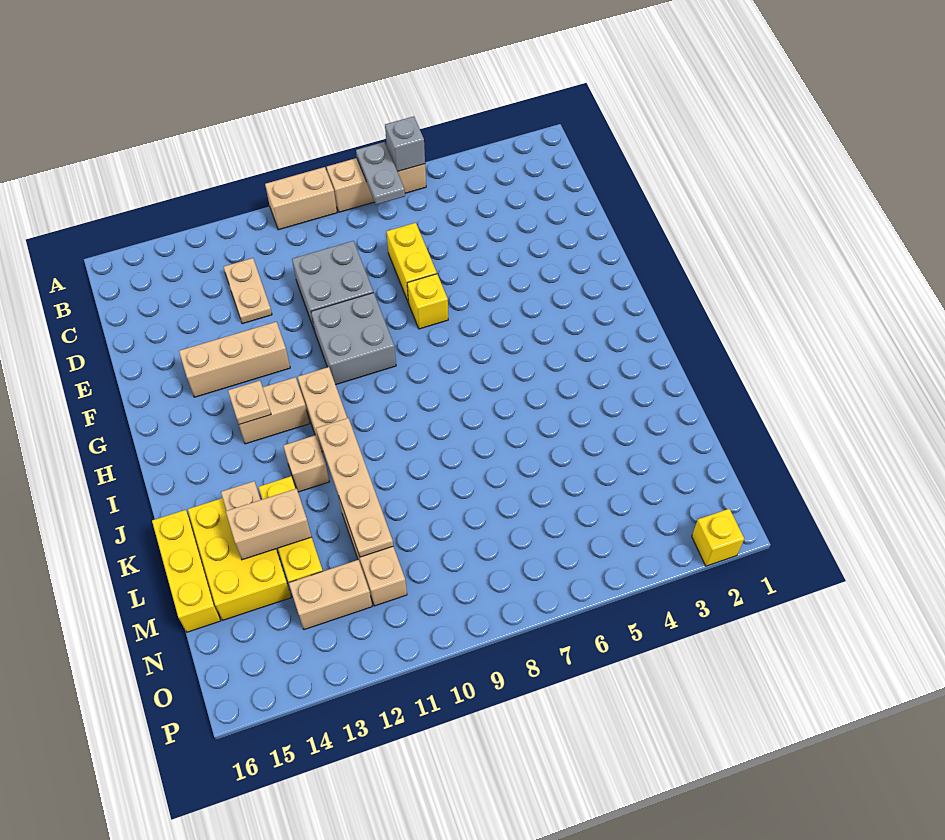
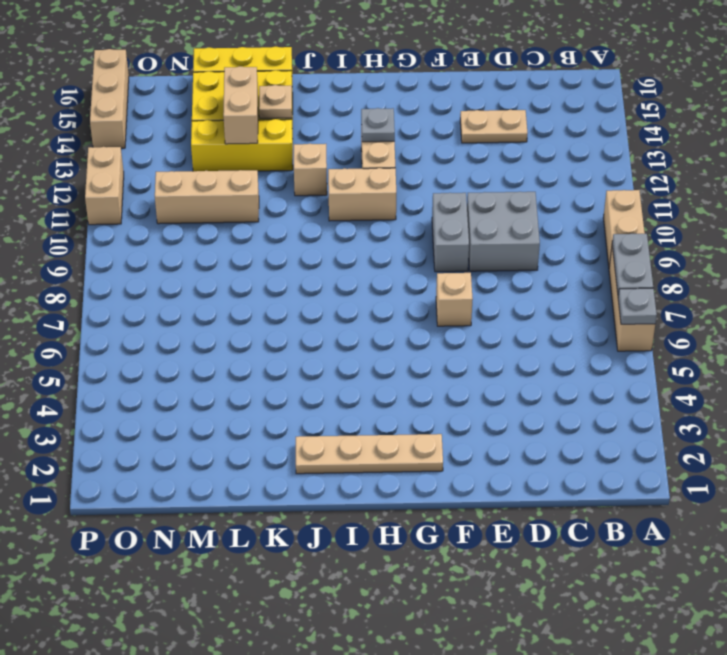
grey brick A6 level 2 -> grey plate A6 level 2
grey plate A7:B7 level 2 -> grey plate A7:A8 level 2
tan plate C12:D12 level 1 -> tan plate D14:E14 level 1
yellow brick D7:E7 level 1 -> none
yellow brick F7 level 1 -> tan brick F7 level 1
grey brick F9:G10 level 1 -> grey brick F9:F10 level 1
tan brick F12:F14 level 1 -> tan brick P14:P16 level 1
tan plate H13 level 2 -> grey plate H13 level 2
tan plate J11:M11 level 2 -> tan plate G2:J2 level 1
tan brick N12:N13 level 1 -> tan brick P11:P12 level 1
yellow brick P2 level 1 -> none

